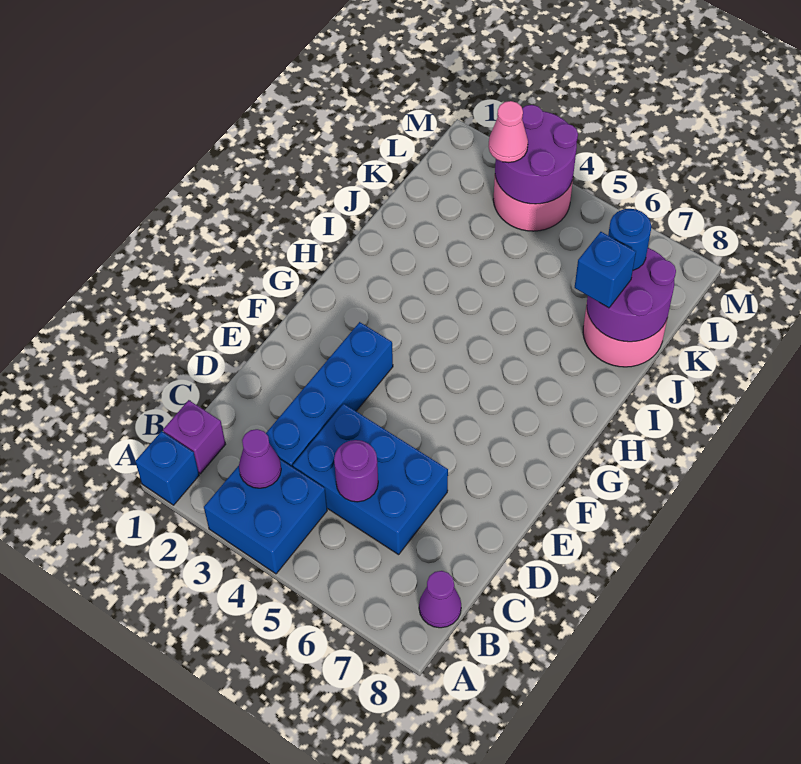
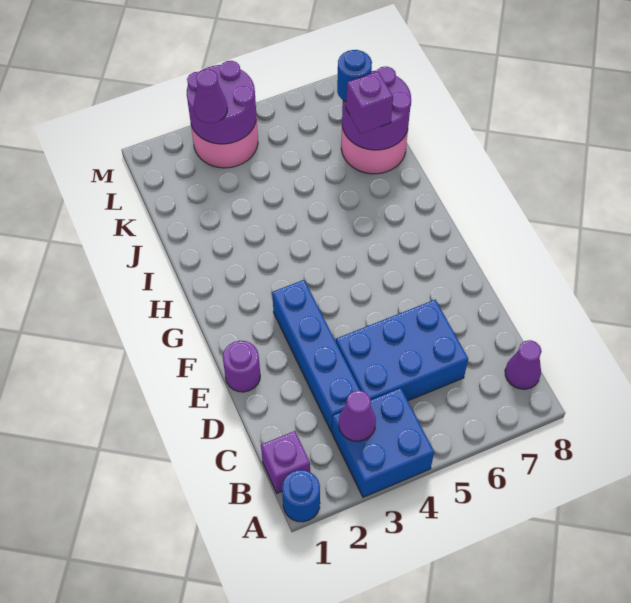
blue brick A1 level 1 -> blue round brick A1 level 1
purple round brick C5 level 2 -> purple round brick E1 level 1
blue brick J7 level 3 -> purple brick J7 level 3
pink cone L3 level 3 -> purple cone L3 level 3

